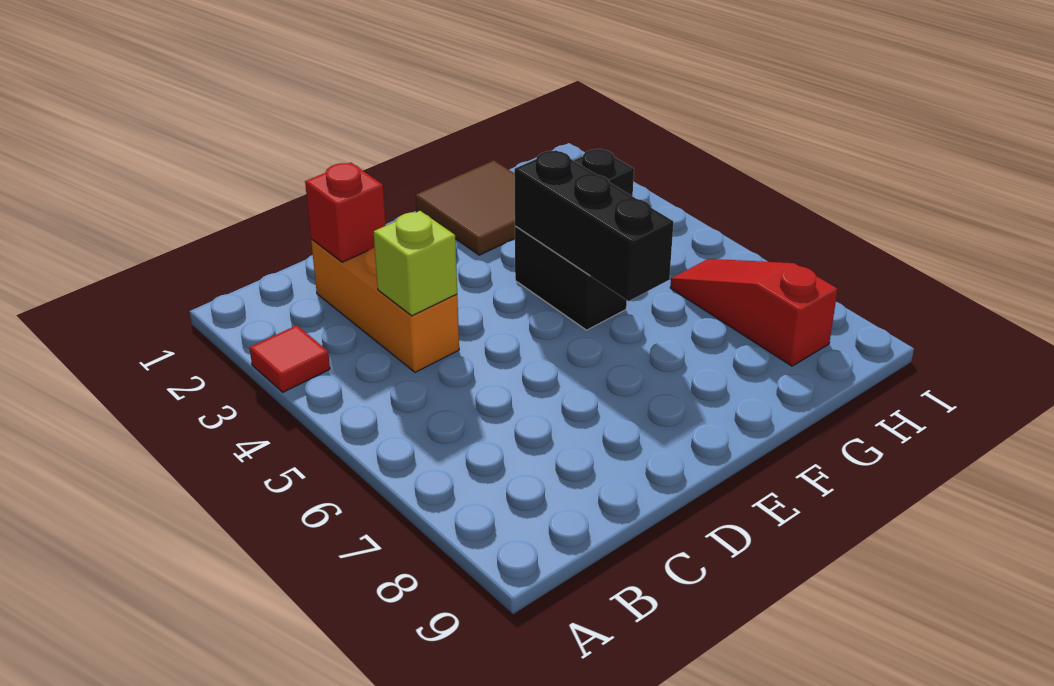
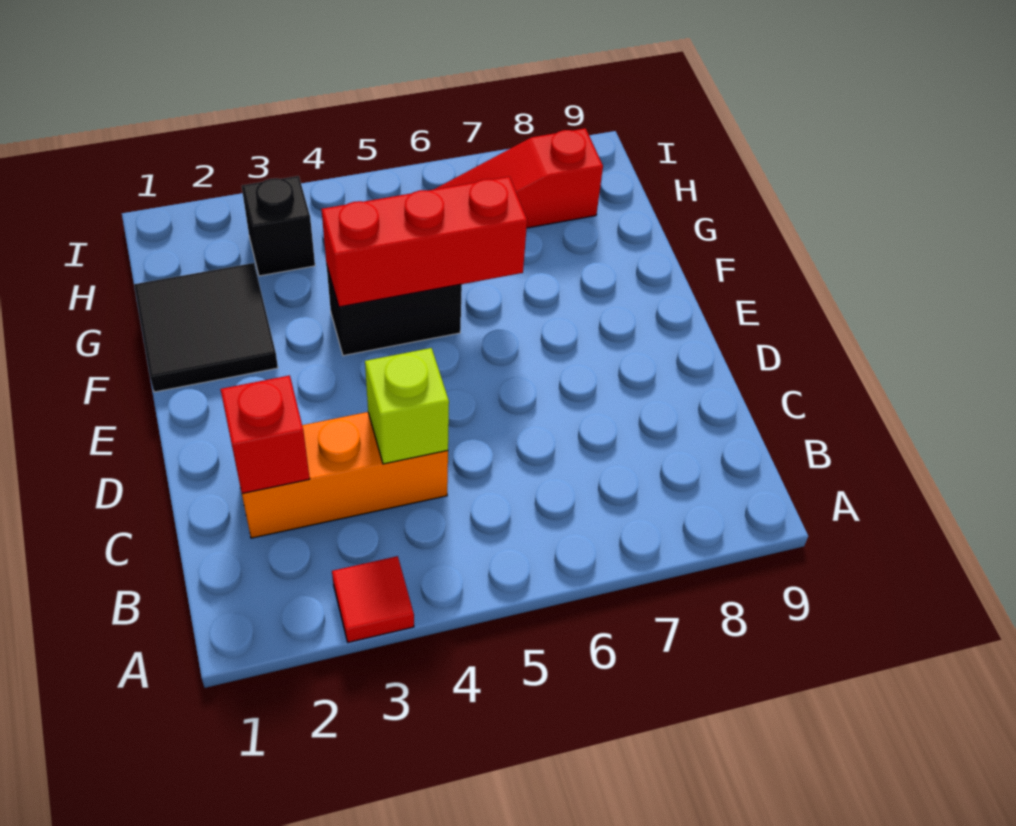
brown tile F1:G2 level 1 -> black tile F1:G2 level 1
black brick F4:F6 level 2 -> red brick F4:F6 level 2

